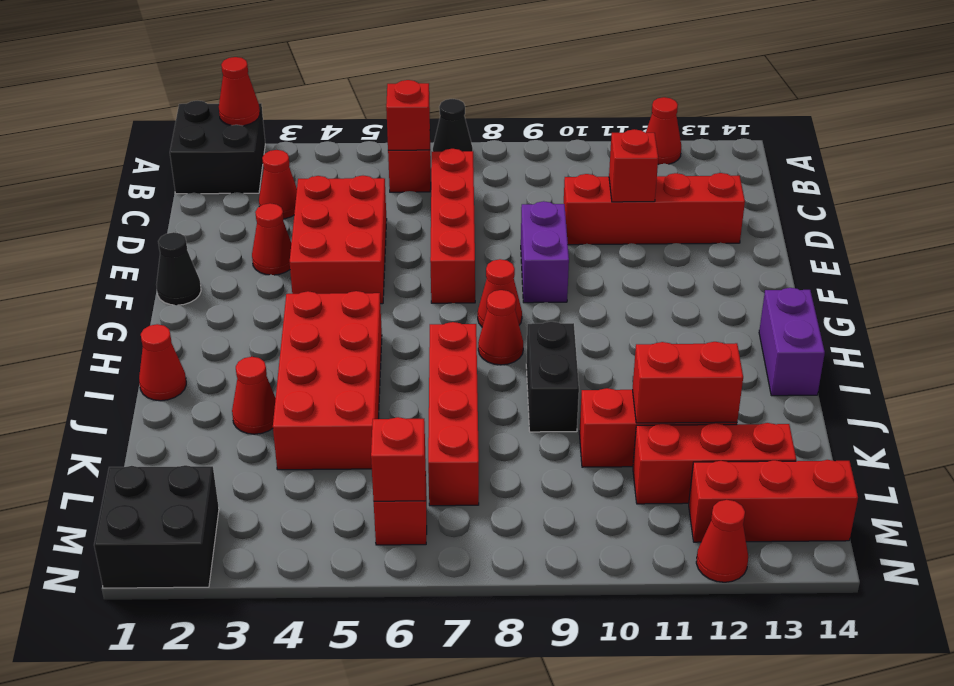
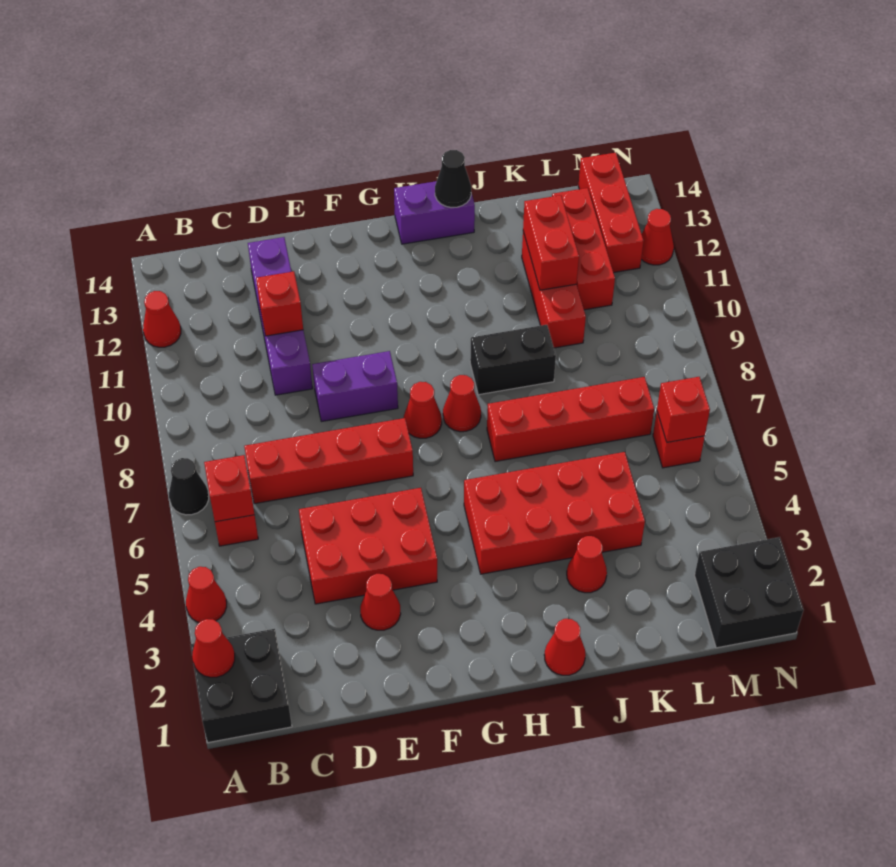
red cone C3 level 1 -> red cone A4 level 1
red brick D10:D13 level 1 -> purple brick D10:D13 level 1
black cone F1 level 1 -> black cone I14 level 2

